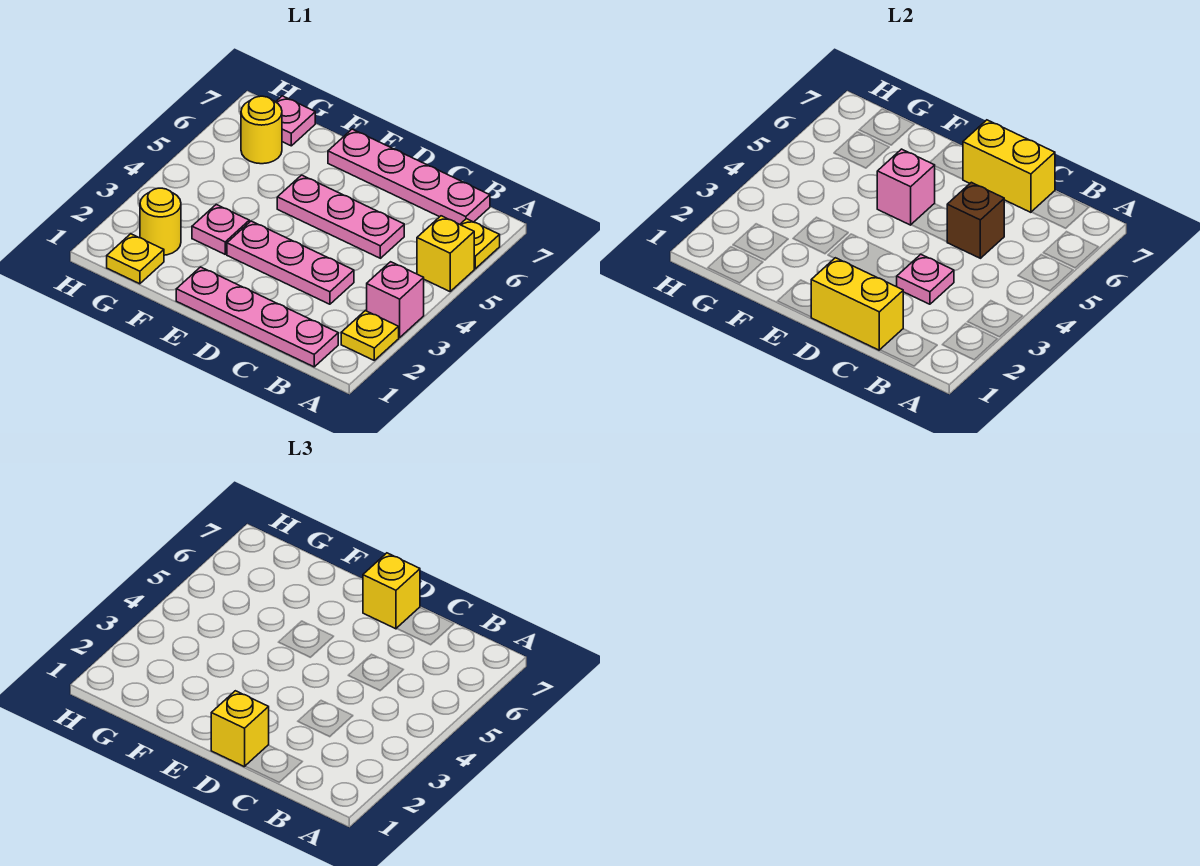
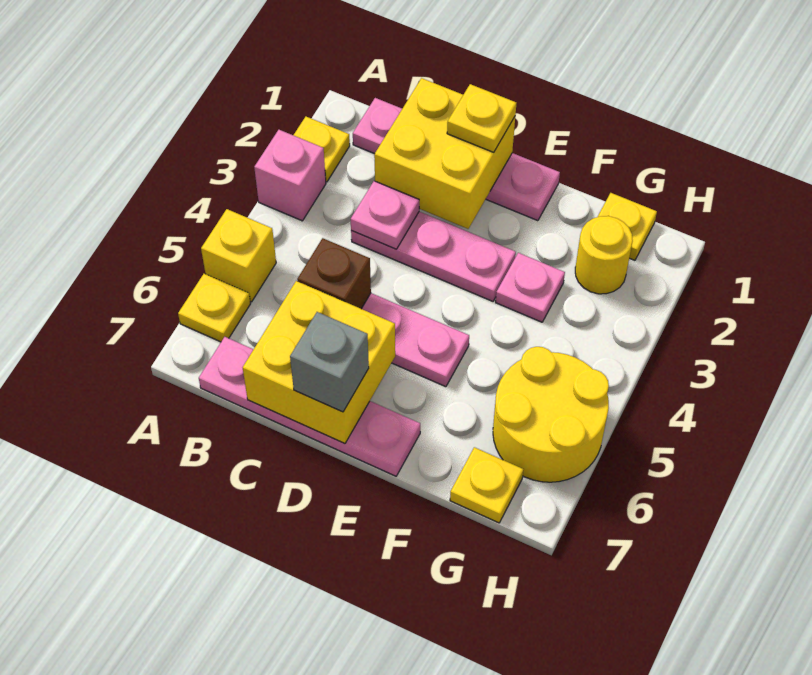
yellow brick C1:D1 level 2 -> yellow brick C1:D2 level 2
yellow brick C7:D7 level 2 -> yellow brick C6:D7 level 2
yellow brick D1 level 3 -> yellow plate D1 level 3
yellow brick D7 level 3 -> grey brick D7 level 3
pink brick E5 level 2 -> none
yellow round brick G6 level 1 -> yellow round brick G5:H6 level 1
pink plate G7 level 1 -> yellow plate G7 level 1

